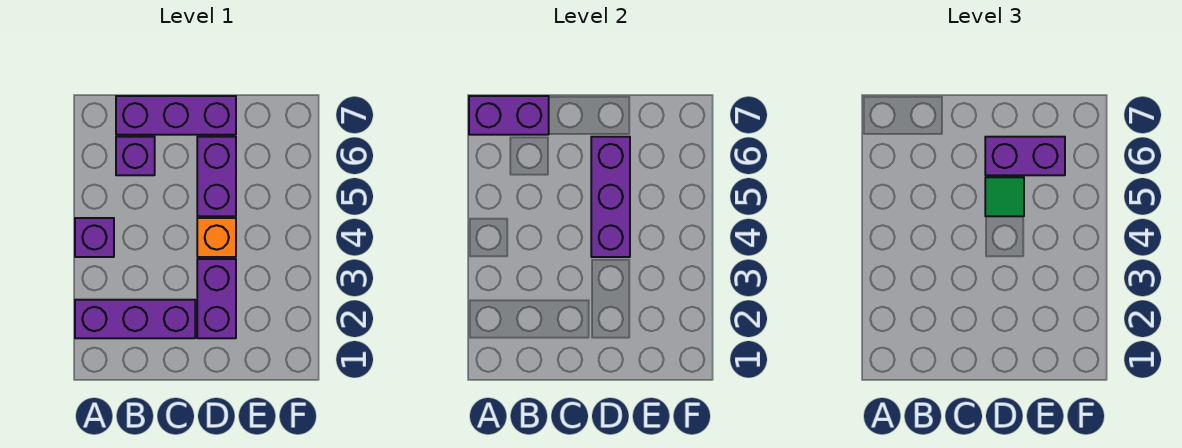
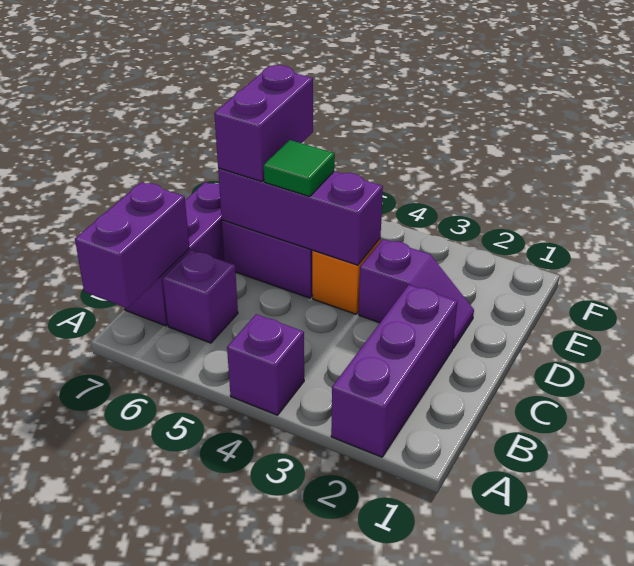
purple brick D2:D3 level 1 -> purple slope D2:D3 level 1 top 3

